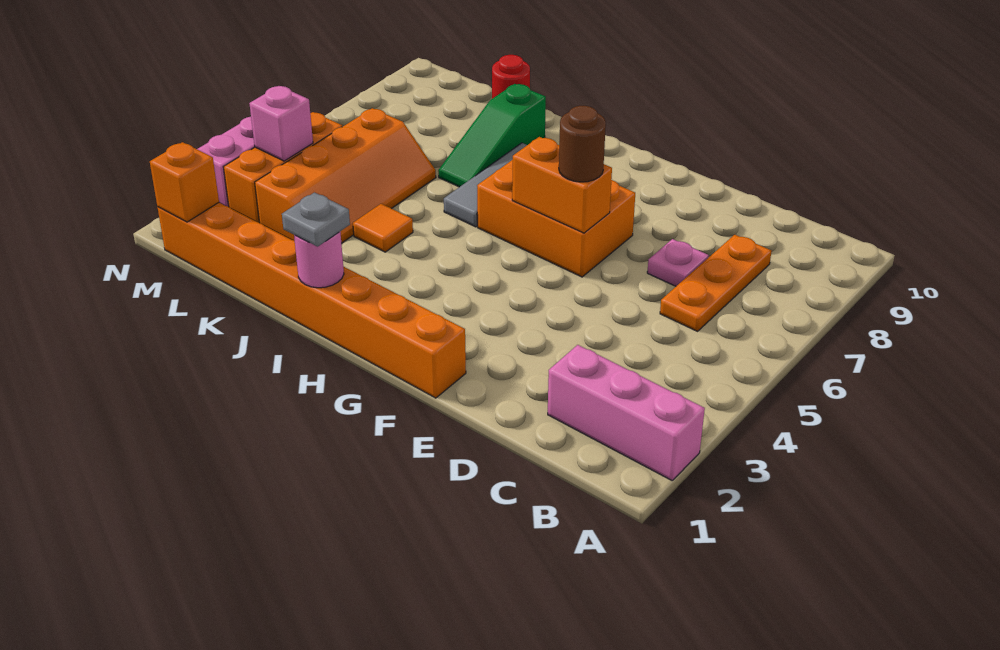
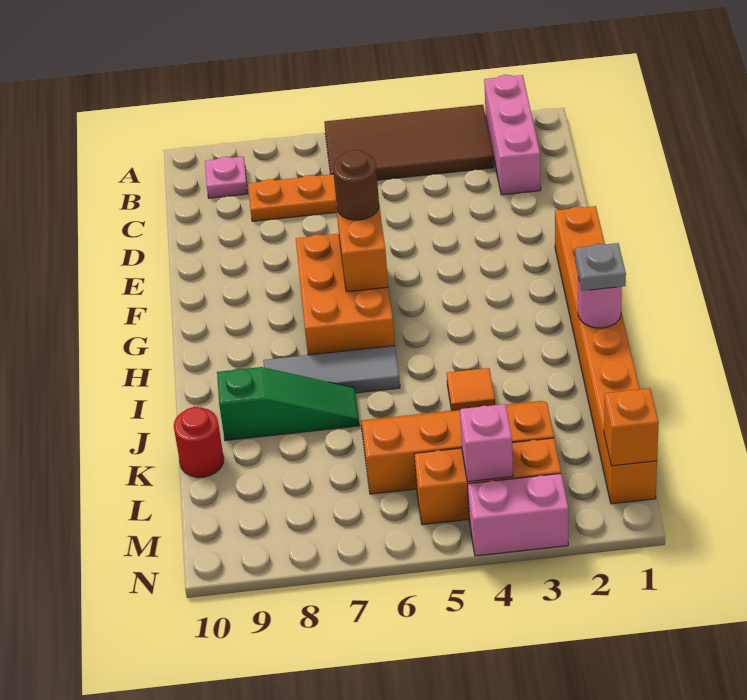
none -> brown tile A3:B6 level 1
pink plate D7 level 1 -> pink plate B9 level 1

